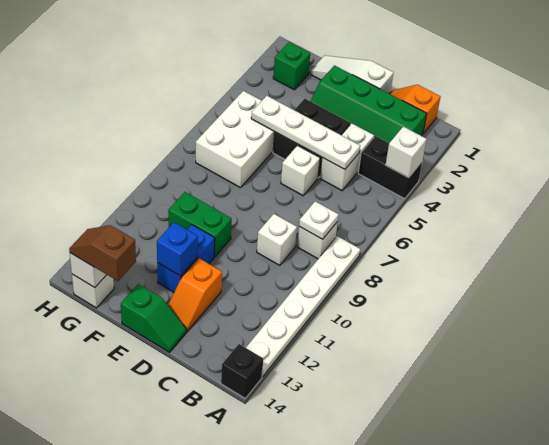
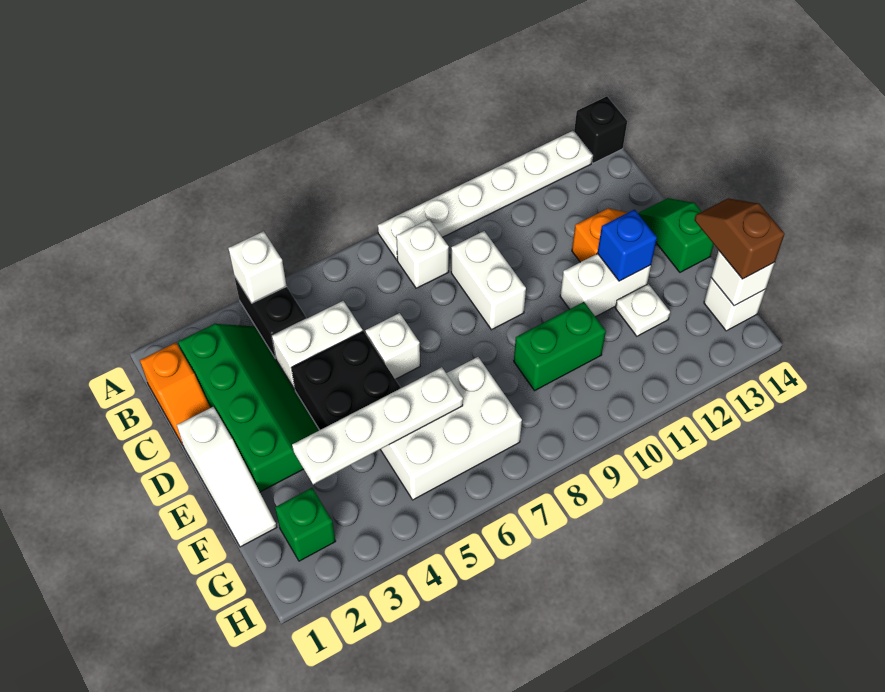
white plate B8 level 2 -> white plate F12 level 1
white plate C5:F5 level 2 -> white plate F3:F6 level 2
white brick C9 level 1 -> white brick C9:D9 level 1
green brick E10:F10 level 1 -> green brick F9:F10 level 1
blue brick E11:E12 level 1 -> white brick E11:E12 level 1
brown slope F14:G14 level 3 top F -> brown slope F14:G14 level 3 top G

